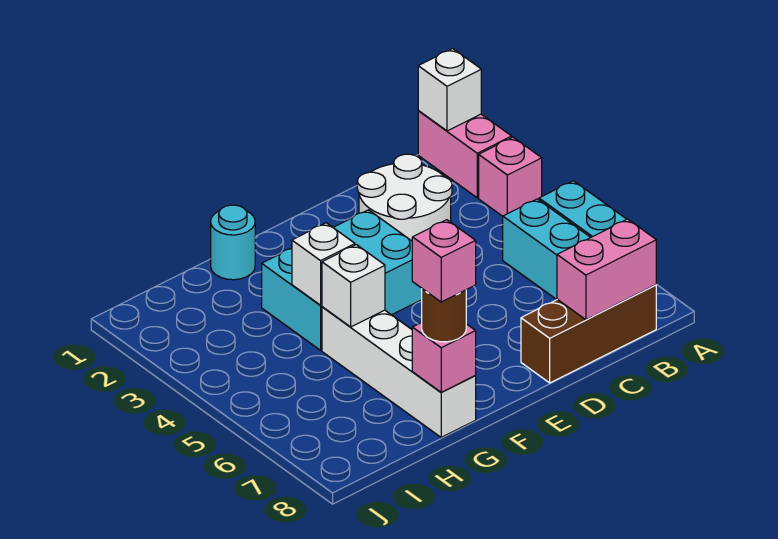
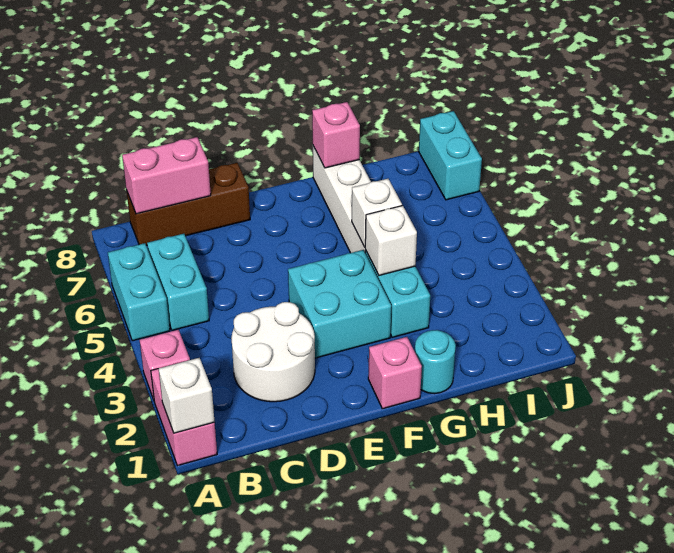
brown round brick G8 level 3 -> none
pink brick G8 level 4 -> pink brick F1 level 1
none -> cyan brick J7:J8 level 1

